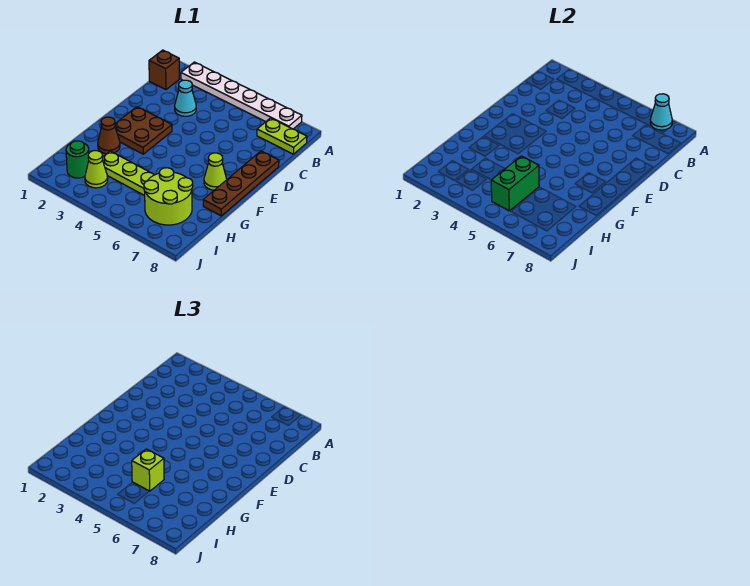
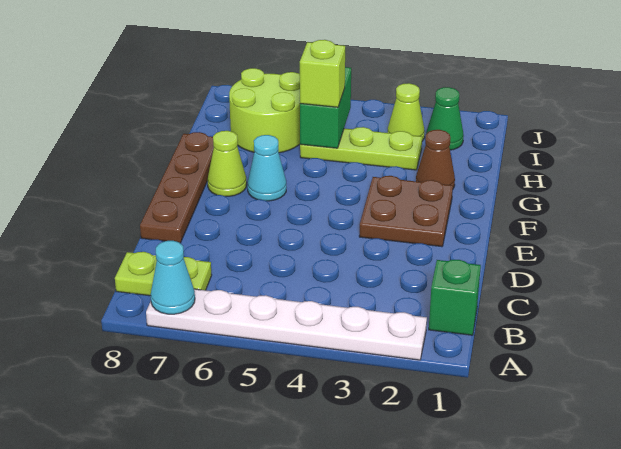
brown brick B1 level 1 -> green brick B1 level 1
cyan cone C3 level 1 -> cyan cone F6 level 1
green round brick I2 level 1 -> green cone I2 level 1

